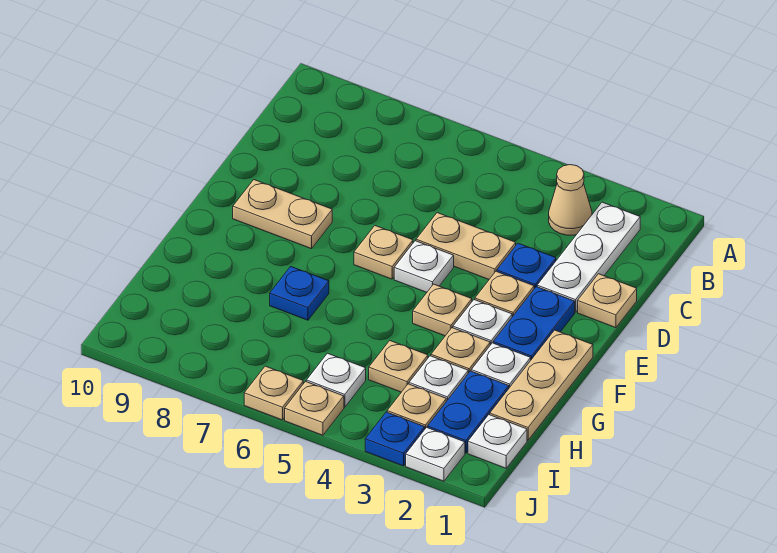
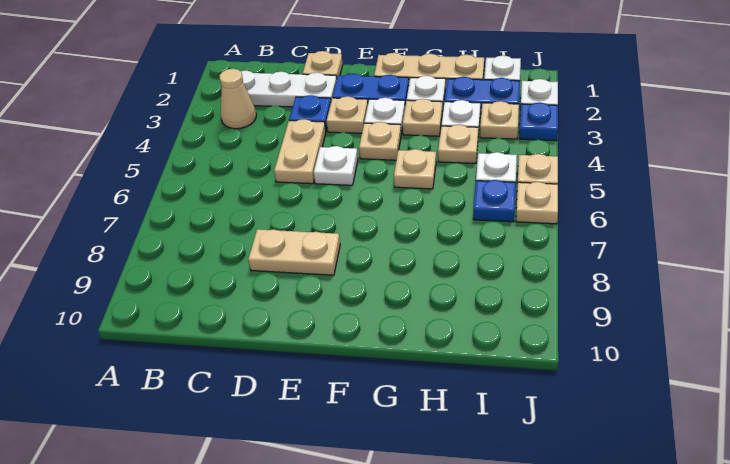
tan plate E6 level 1 -> tan plate G5 level 1
tan plate E8:E9 level 1 -> tan plate D8:E8 level 1
blue plate G7 level 1 -> blue plate I6 level 1

